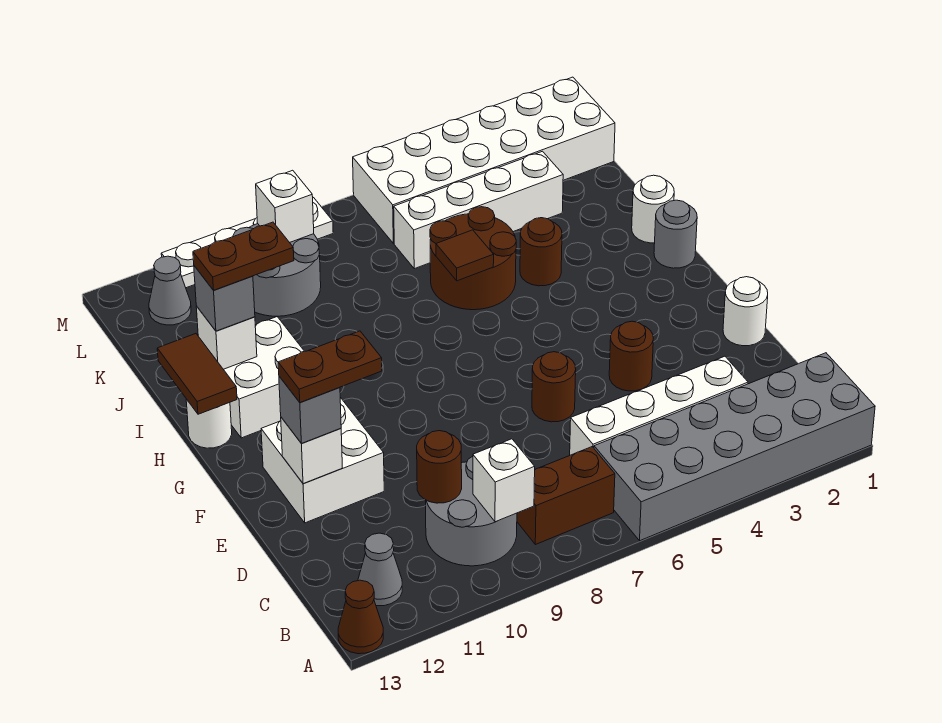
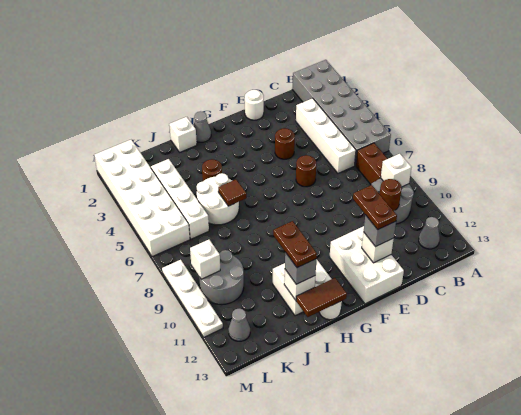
brown cone A13 level 1 -> none
white brick E11:F12 level 1 -> white brick E11:F13 level 1
grey round brick H1 level 1 -> grey cone H1 level 1
white round brick I1 level 1 -> white brick I1 level 1
brown round brick I5:J6 level 1 -> white round brick I5:J6 level 1

